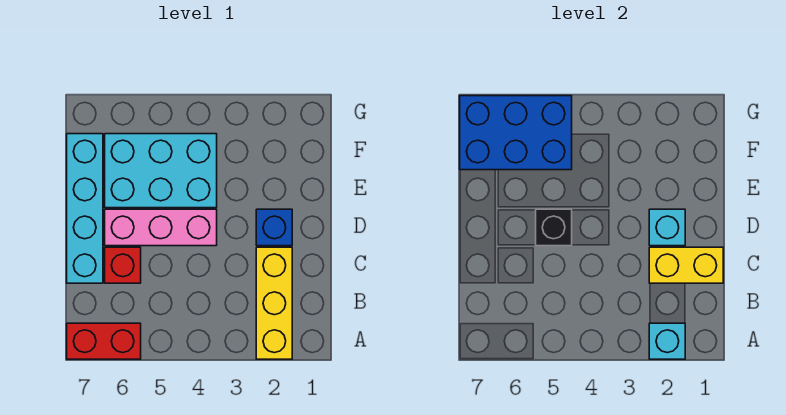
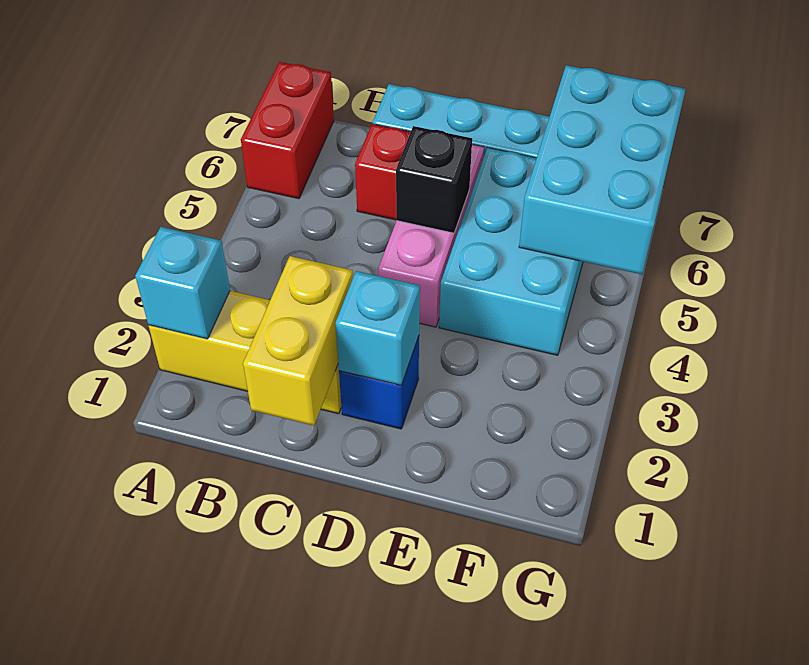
blue brick F5:G7 level 2 -> cyan brick F5:G7 level 2

